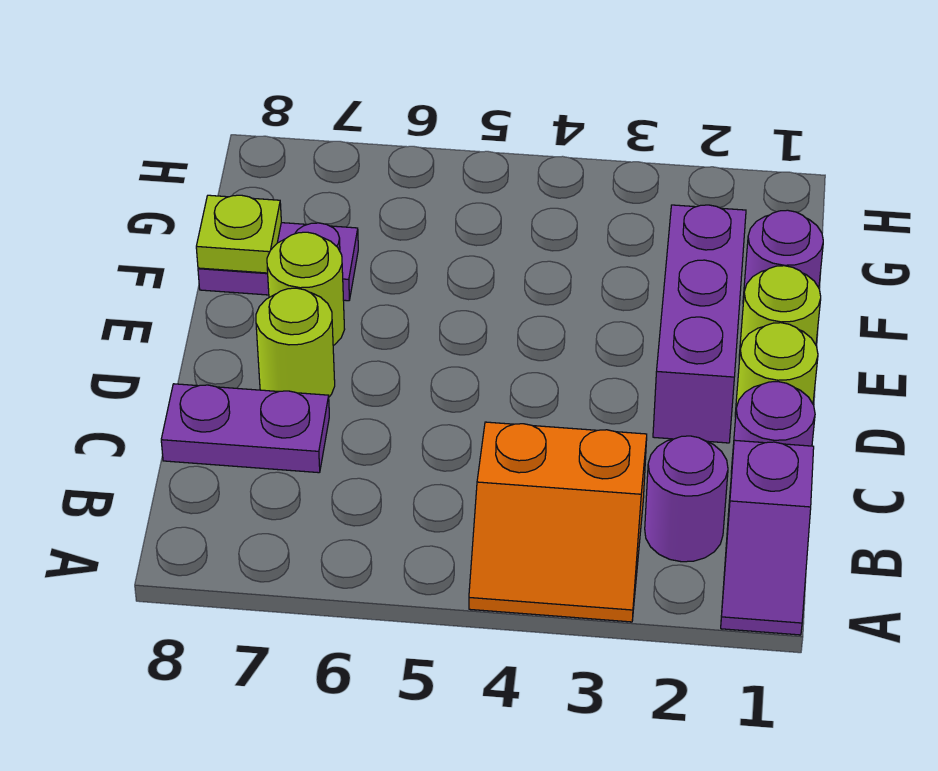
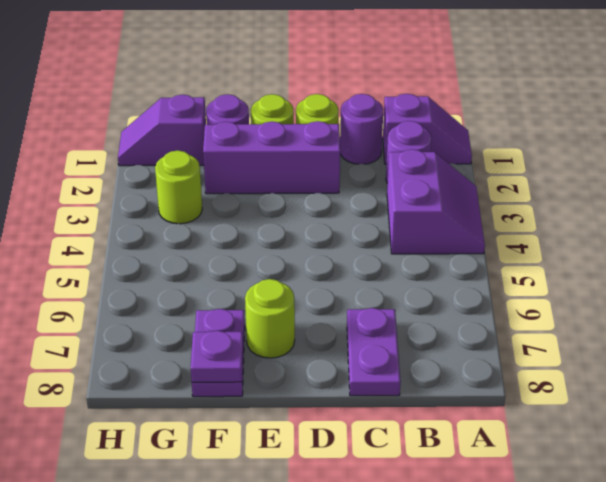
orange slope A3:B4 level 1 top B -> purple slope A3:B4 level 1 top B
lime round brick D7 level 1 -> lime round brick G3 level 1
lime plate F8 level 2 -> purple plate F8 level 2
none -> purple slope G1:H1 level 1 top G

